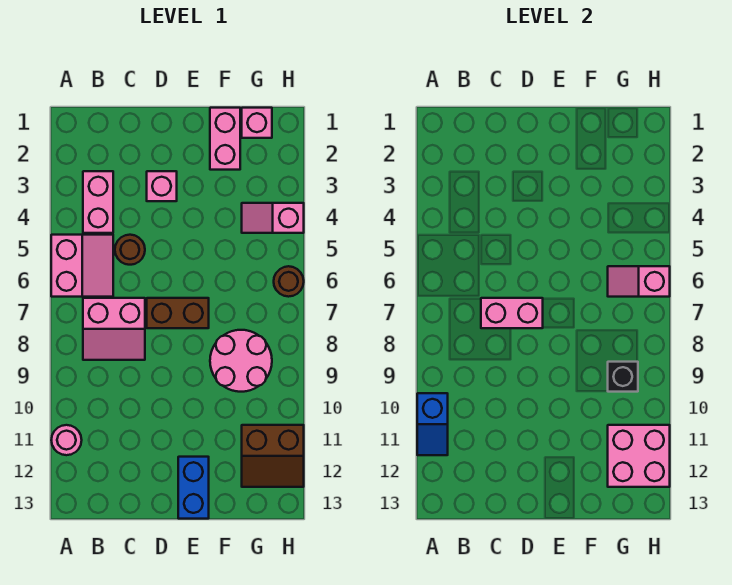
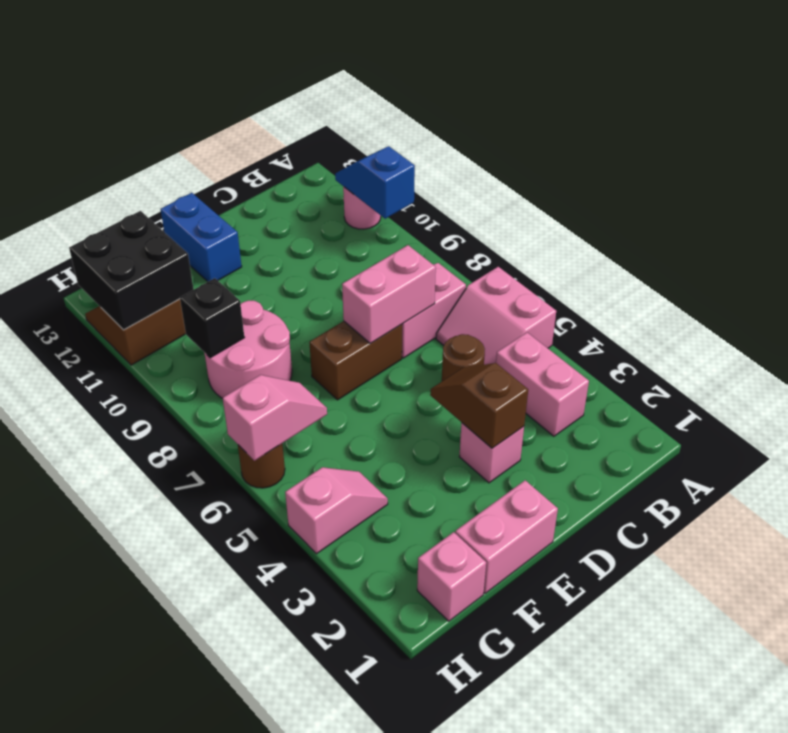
none -> brown slope D3:D4 level 2 top 3
pink brick F1:F2 level 1 -> pink brick E1:F1 level 1
pink brick G11:H12 level 2 -> black brick G11:H12 level 2

